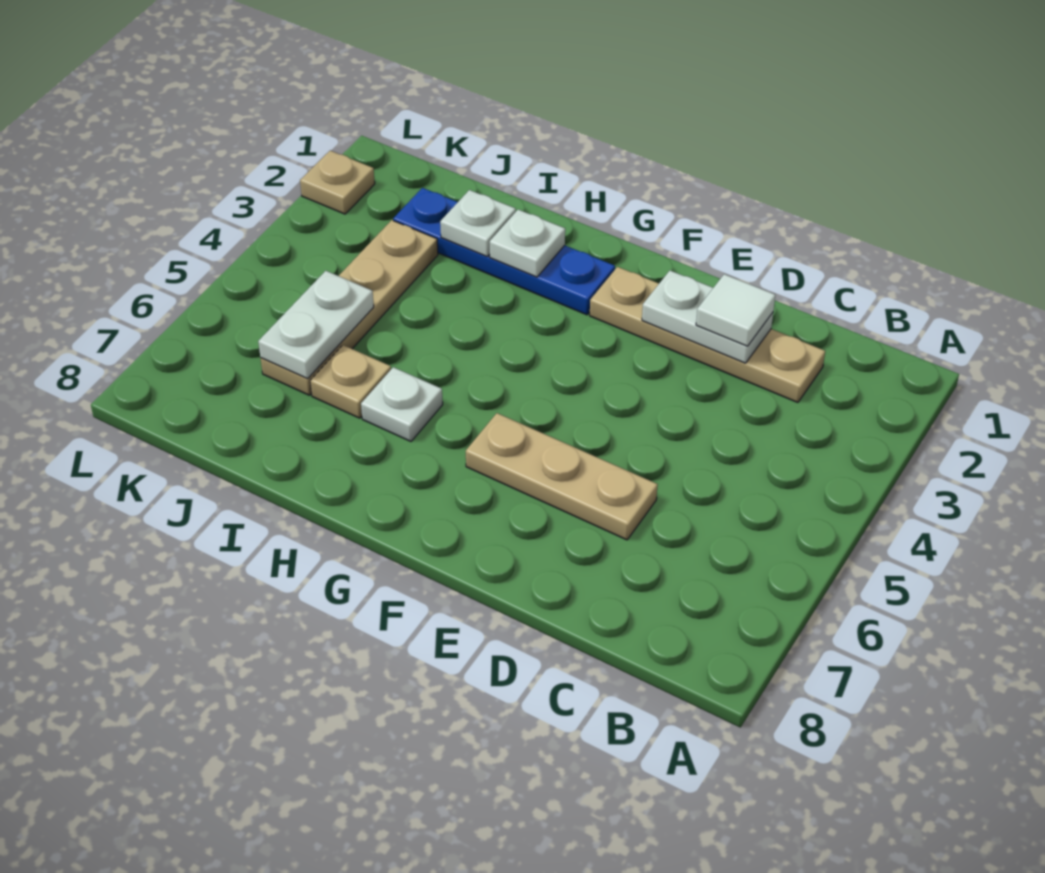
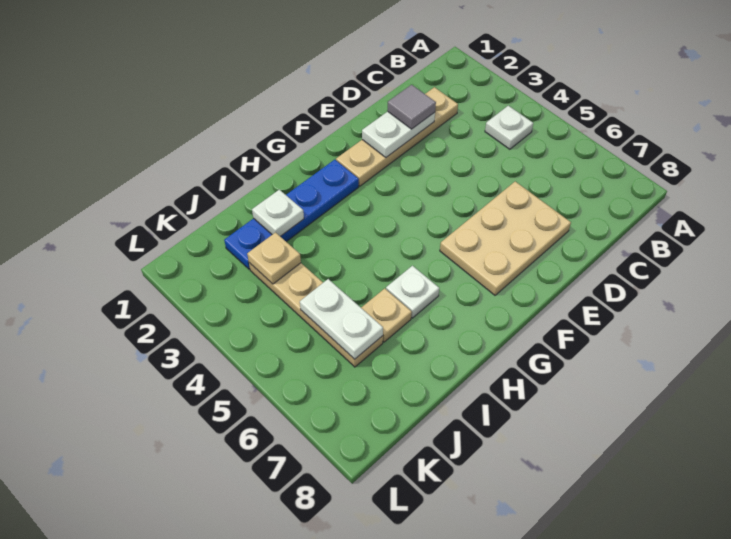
white tile D2 level 3 -> grey tile D2 level 3
tan plate D6:F6 level 1 -> tan plate D6:F7 level 1
white plate H2 level 2 -> white plate B4 level 1
tan plate L2 level 1 -> tan plate J3 level 2

